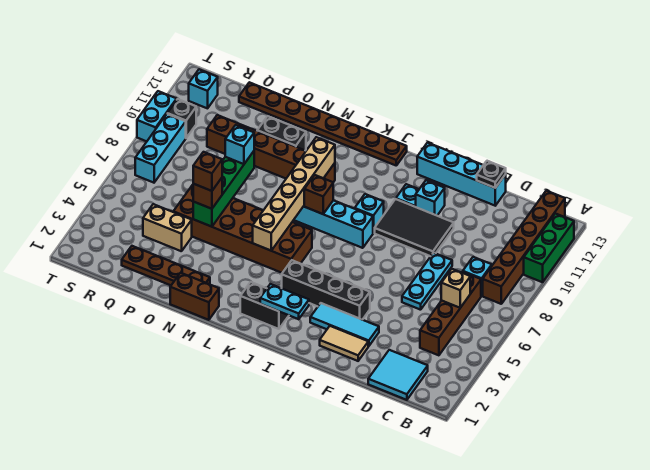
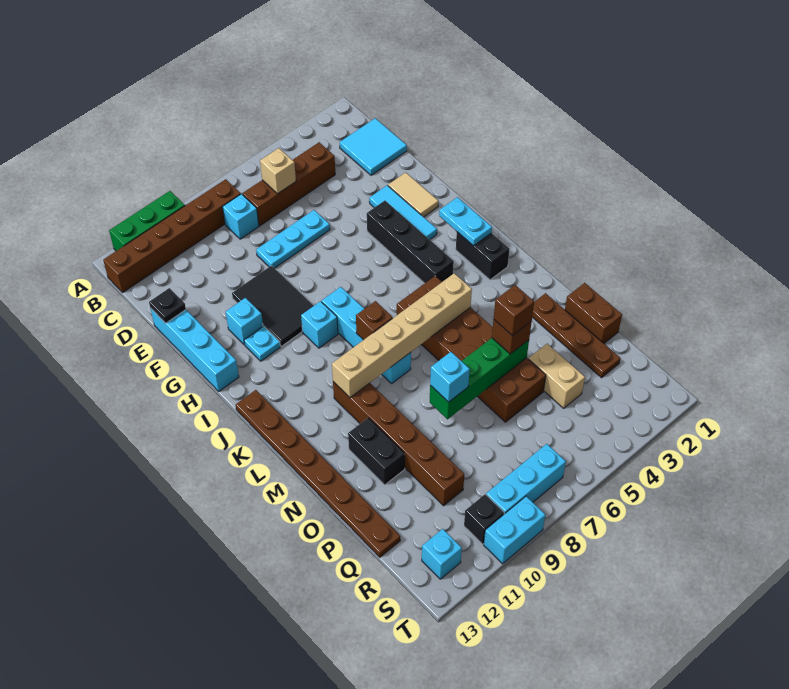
brown brick M1:N1 level 1 -> brown brick O1:P1 level 1

